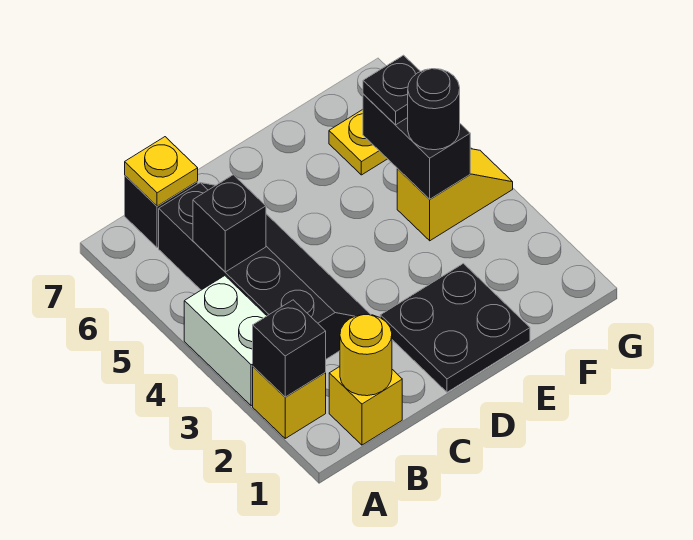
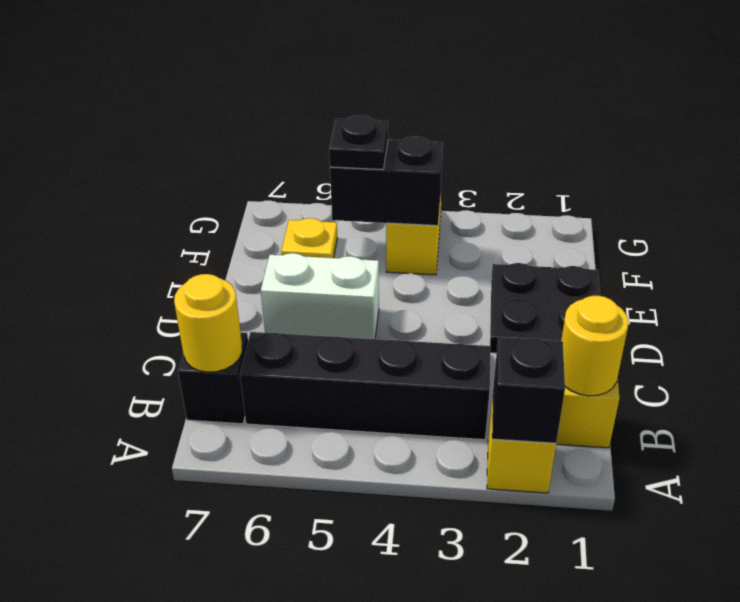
white brick A3:A4 level 1 -> white brick D5:D6 level 1
black brick B5 level 2 -> none
yellow plate B7 level 2 -> yellow round brick B7 level 2
black round brick F4 level 3 -> none

